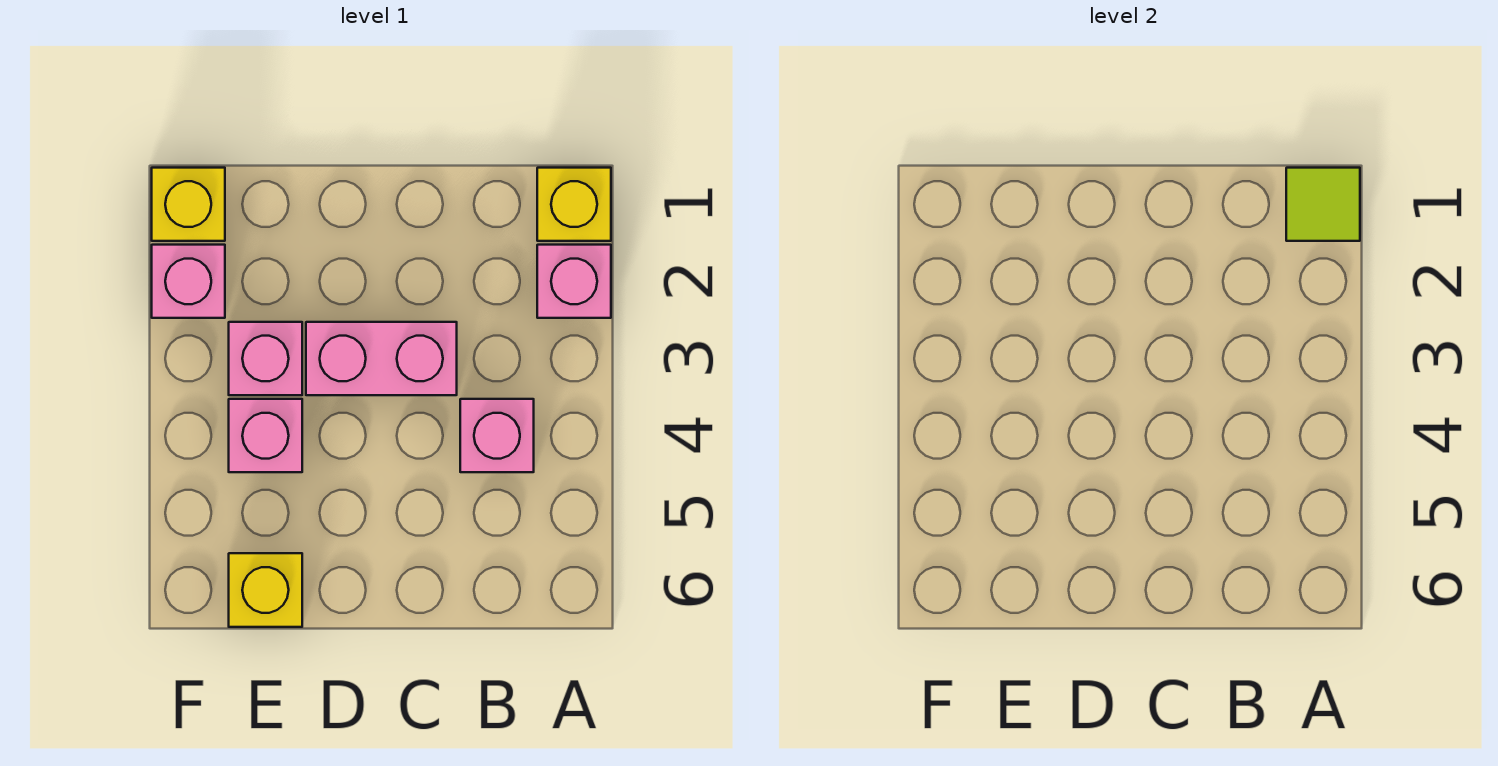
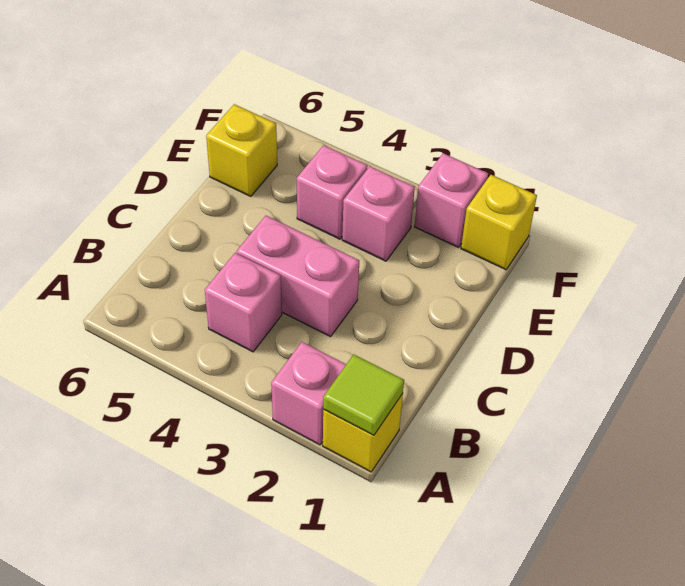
pink brick C3:D3 level 1 -> pink brick C3:C4 level 1

